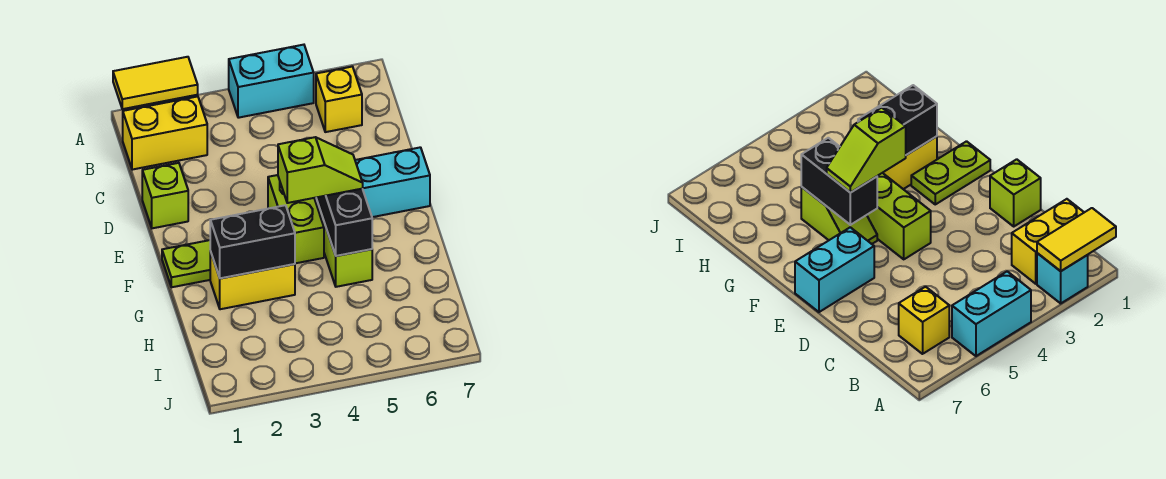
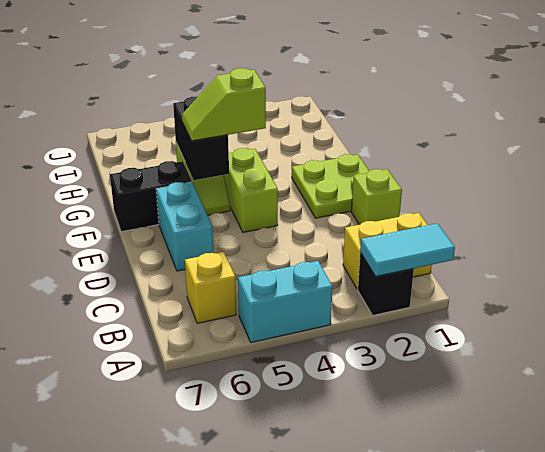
yellow tile A1:A2 level 2 -> cyan tile A1:A2 level 2
cyan brick A2 level 1 -> black brick A2 level 1
cyan brick E6:E7 level 1 -> cyan brick D6:E6 level 1
lime plate F1:F2 level 1 -> lime plate E1:F2 level 1
yellow brick G2:G3 level 1 -> none
black brick G2:G3 level 2 -> black brick F6:F7 level 1

